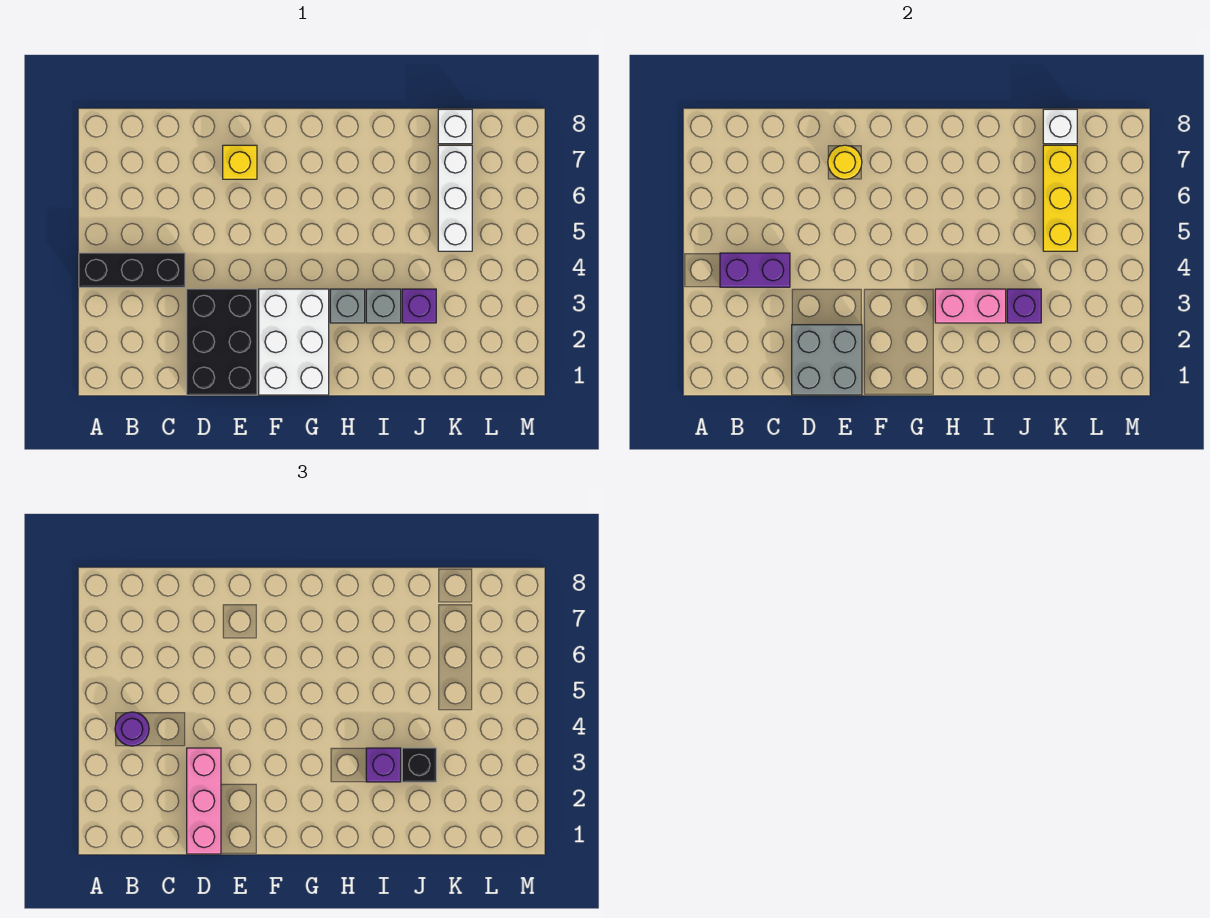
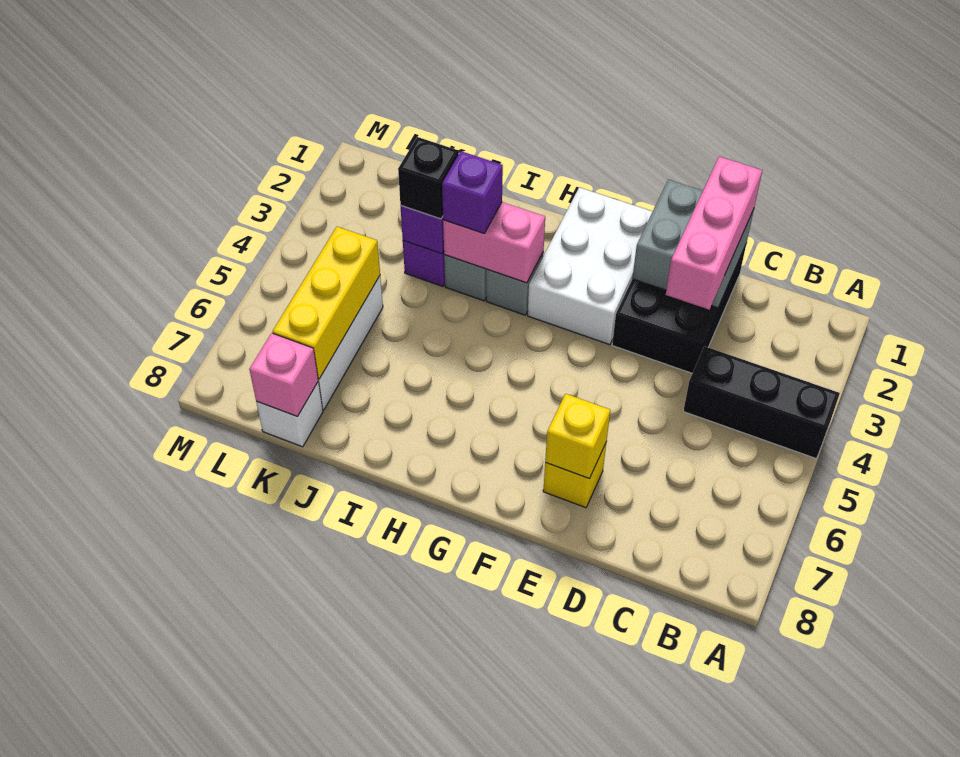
purple brick B4:C4 level 2 -> none
purple round brick B4 level 3 -> none
yellow round brick E7 level 2 -> yellow brick E7 level 2
white brick K8 level 2 -> pink brick K8 level 2

